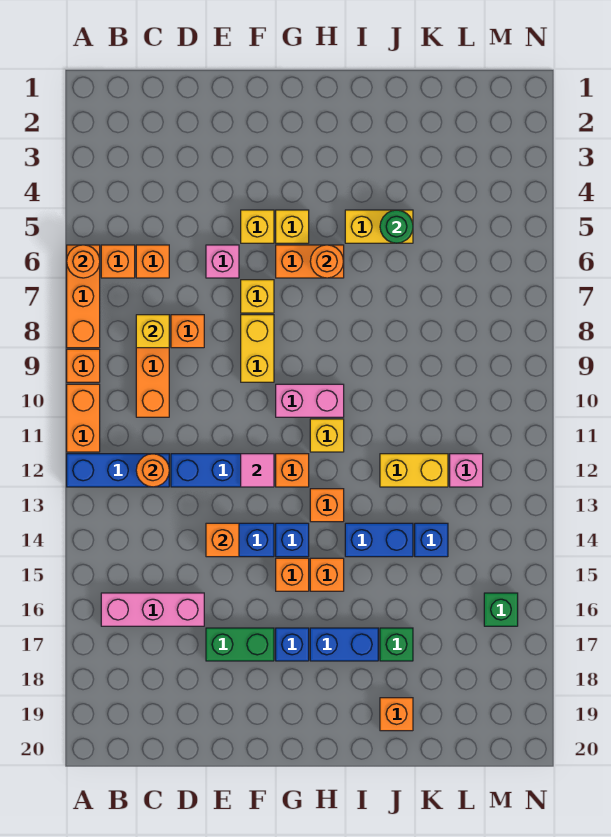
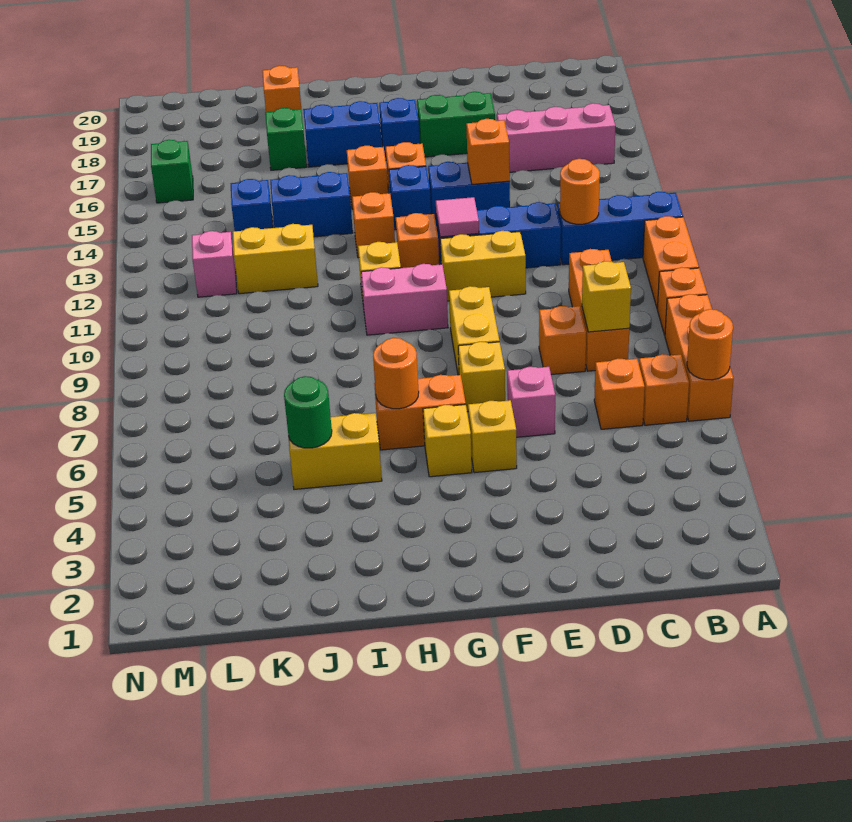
none -> yellow brick E11:F11 level 1

